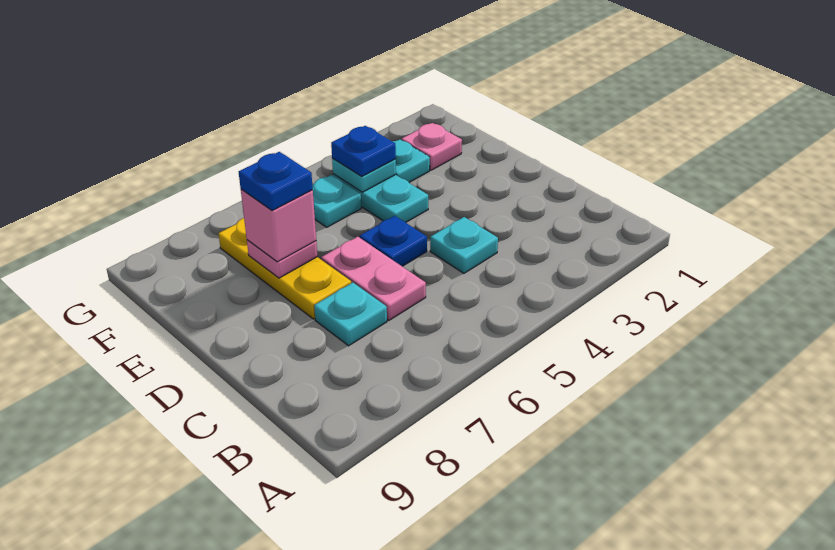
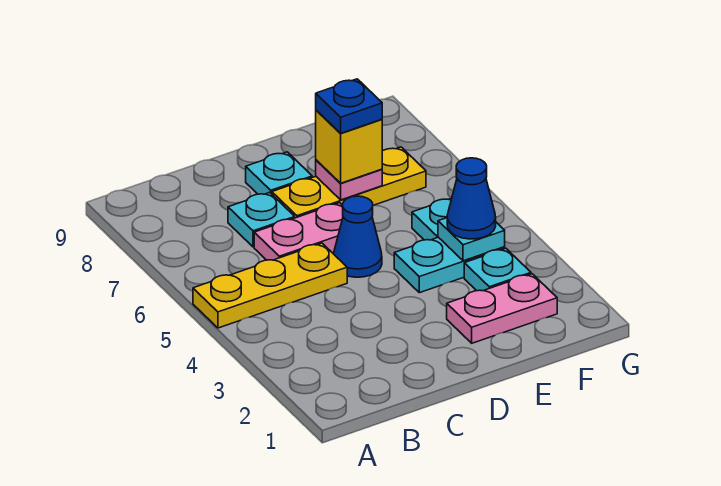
none -> yellow plate A5:C5 level 1
cyan plate C4 level 1 -> cyan plate D8 level 1
blue plate D5 level 1 -> blue cone D5 level 1
pink brick E7 level 3 -> yellow brick E7 level 3
pink plate F2 level 1 -> pink plate E2:F2 level 1
blue plate F4 level 3 -> blue cone F4 level 3

